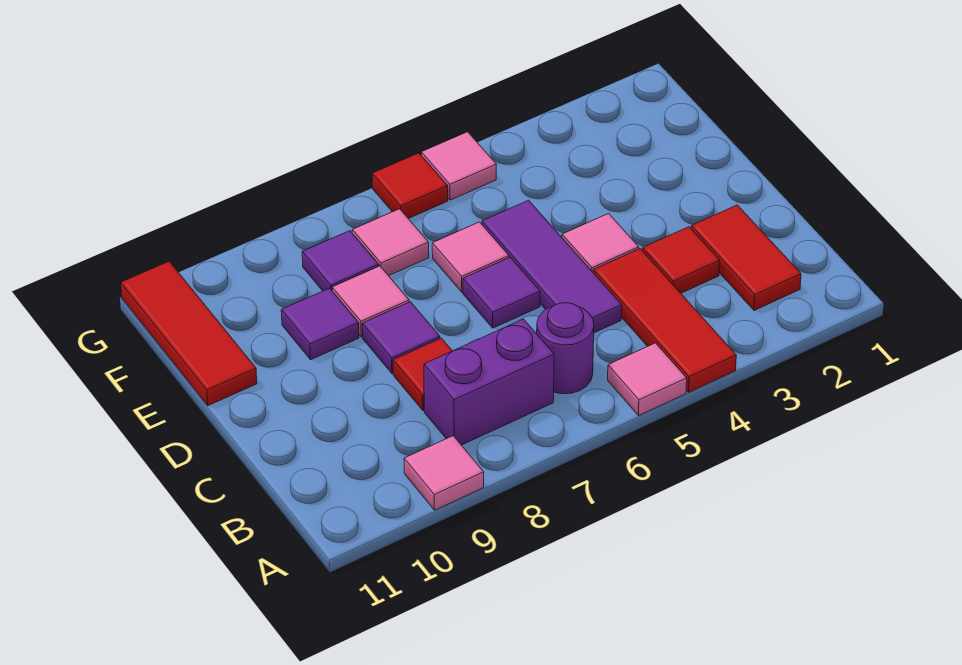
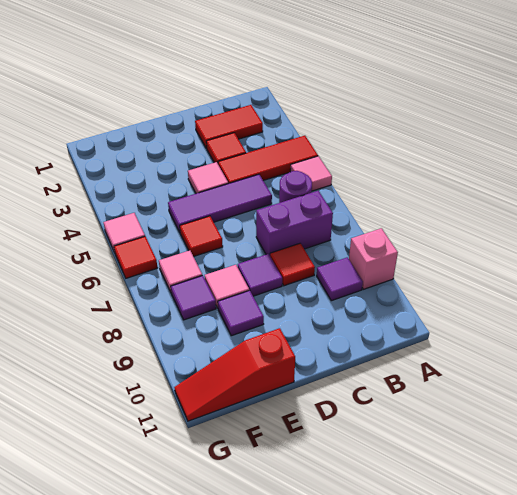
pink tile A9 level 1 -> pink brick A9 level 1
purple brick B7:B8 level 1 -> purple brick B7:C7 level 1
purple tile D6 level 1 -> purple tile B9 level 1
pink tile E6 level 1 -> red tile E6 level 1
red tile E11:G11 level 1 -> red slope E11:G11 level 1 top E

